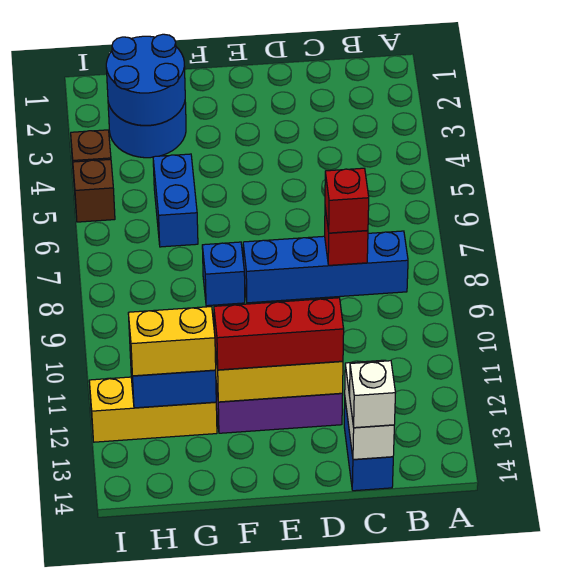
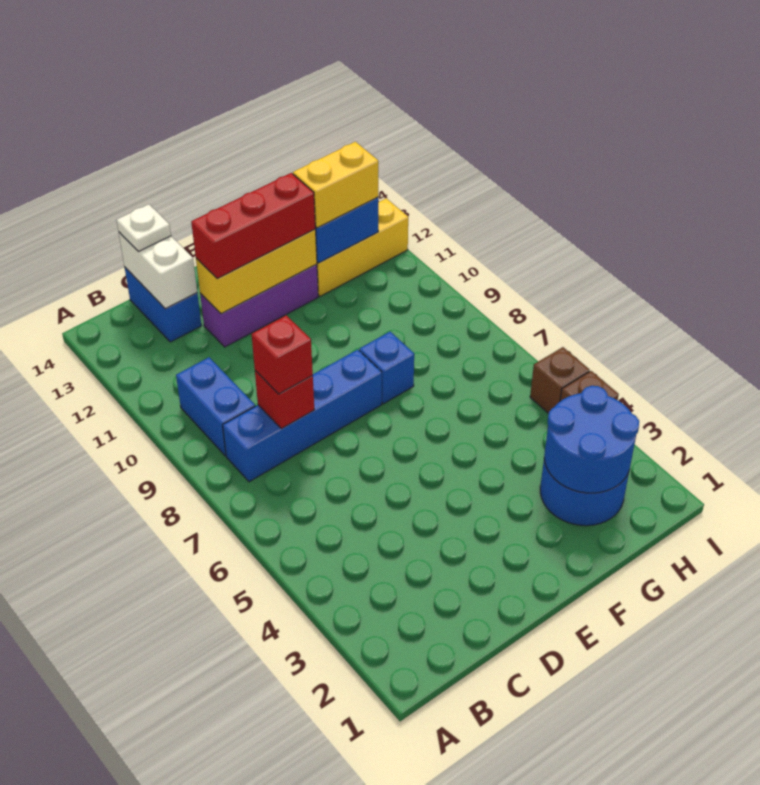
white brick C14 level 3 -> white plate C14 level 3
blue brick G5:G6 level 1 -> blue brick B9:B10 level 1

